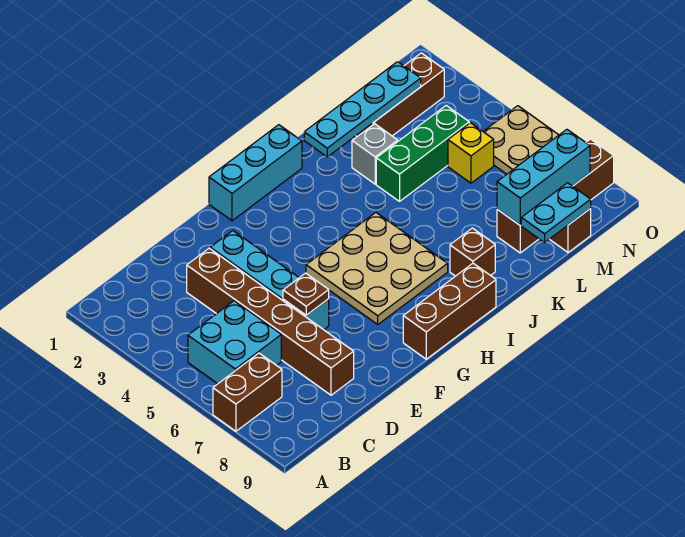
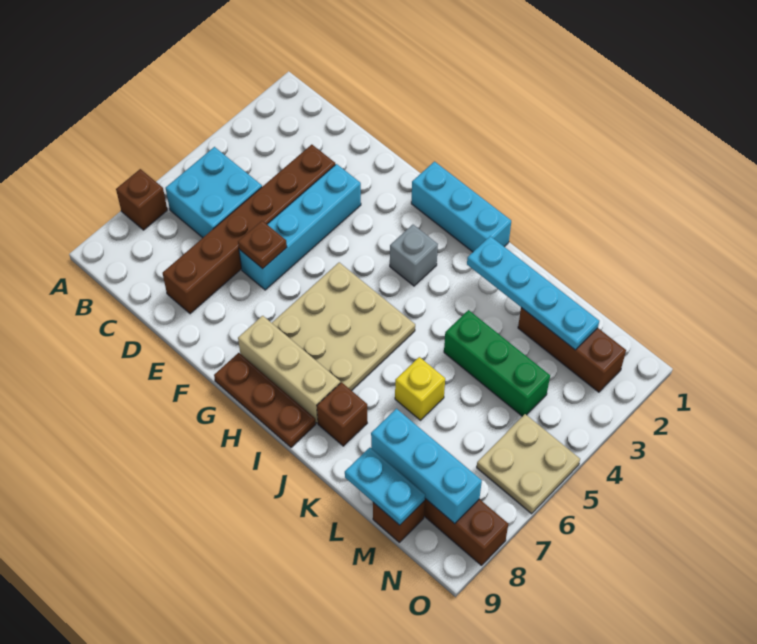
brown brick A7:B7 level 1 -> brown brick A7 level 1
none -> tan brick G8:I8 level 1
brown brick G9:I9 level 1 -> brown plate G9:I9 level 1
grey brick K3 level 1 -> grey brick H3 level 1
yellow brick M5 level 1 -> yellow brick K6 level 1

